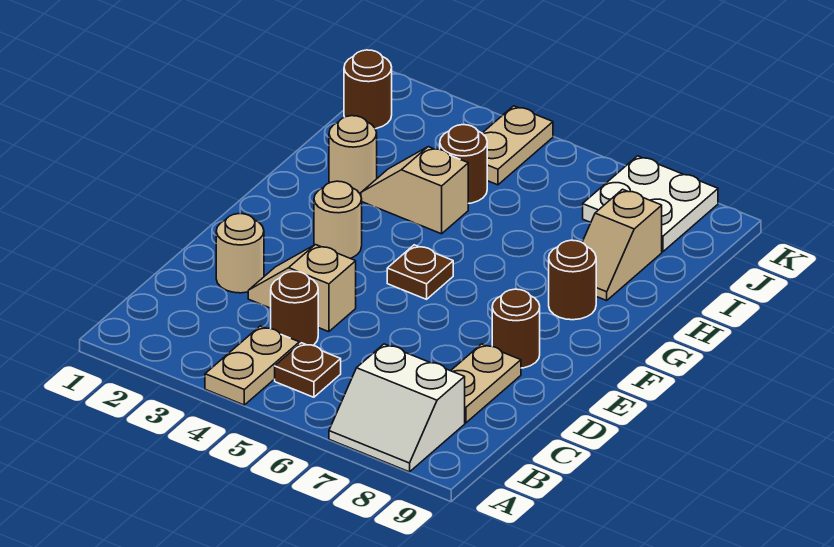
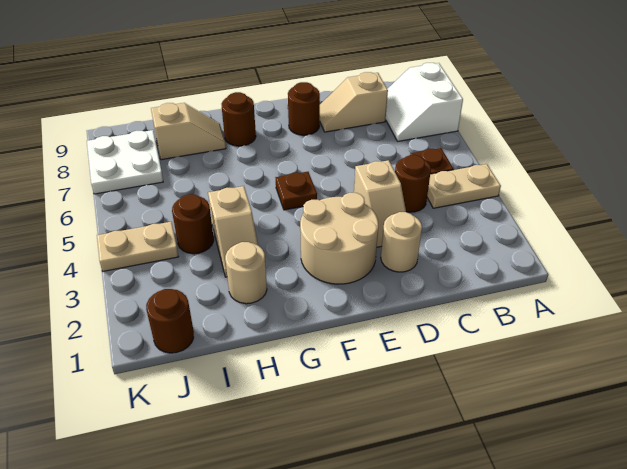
white slope A7:B8 level 1 top B -> white slope A7:B8 level 1 top A
tan plate C8:D8 level 1 -> tan slope C8:D8 level 1 top C
tan round brick F3 level 1 -> tan round brick E2:F3 level 1

